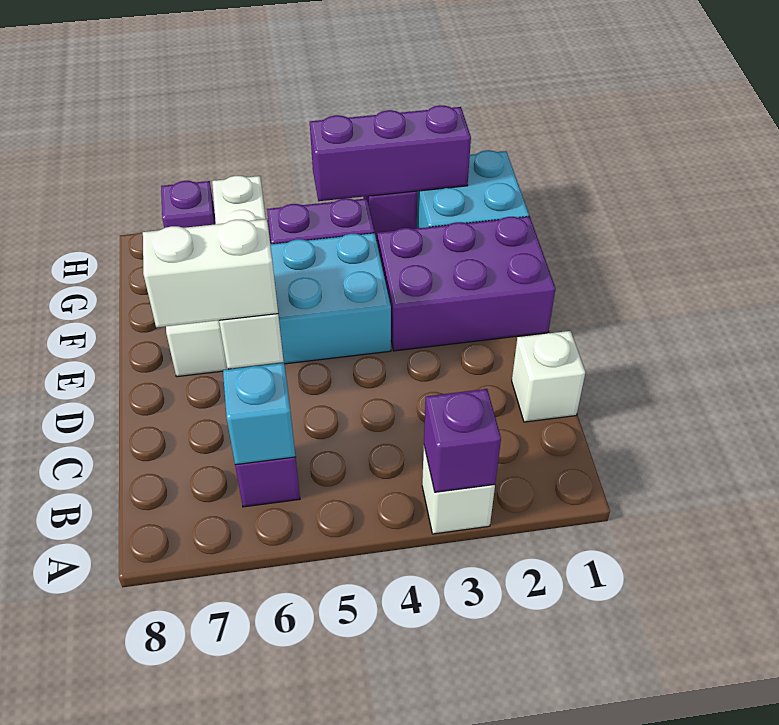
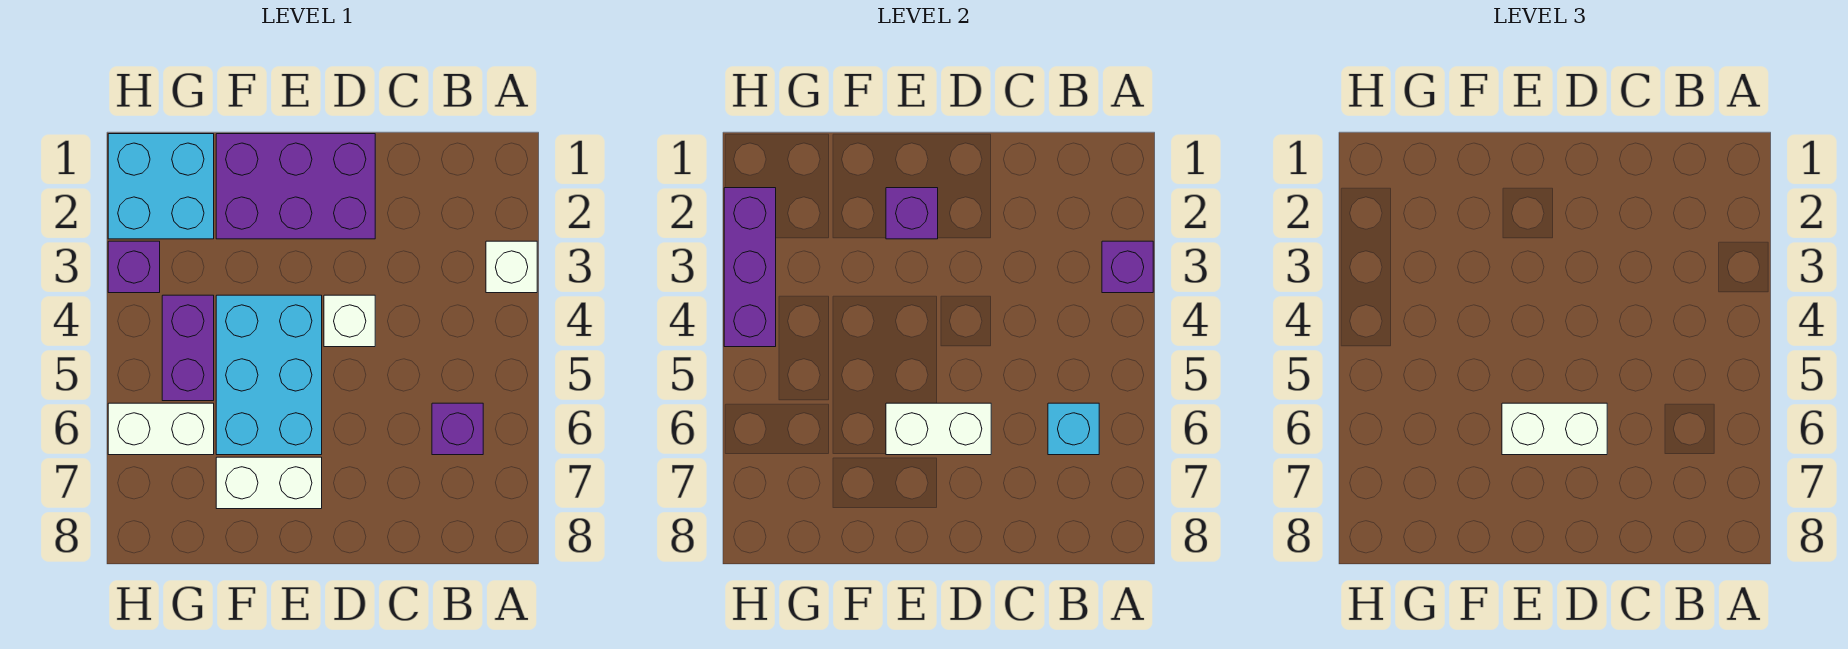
white brick C1 level 1 -> white brick D4 level 1
white brick D6:D7 level 3 -> white brick D6:E6 level 3
purple brick E1:F3 level 1 -> purple brick D1:F2 level 1
purple brick H7 level 1 -> purple brick E2 level 2

